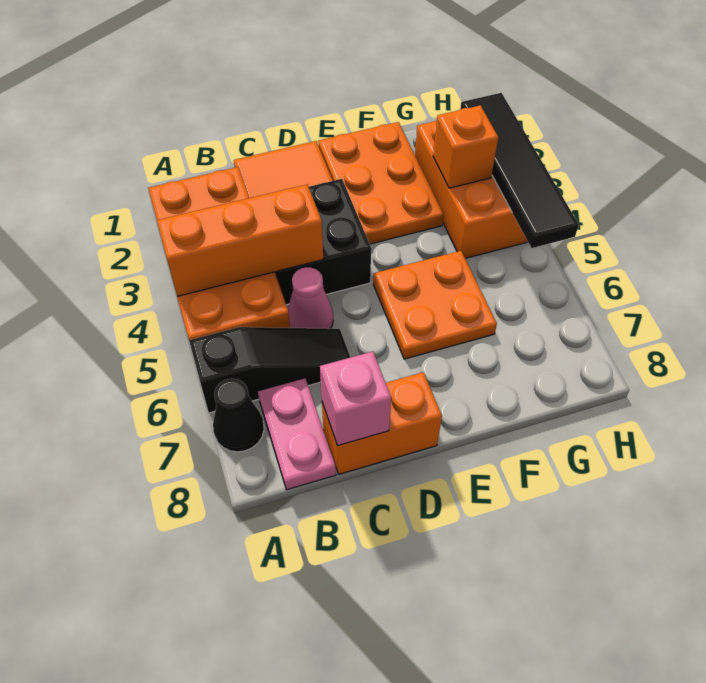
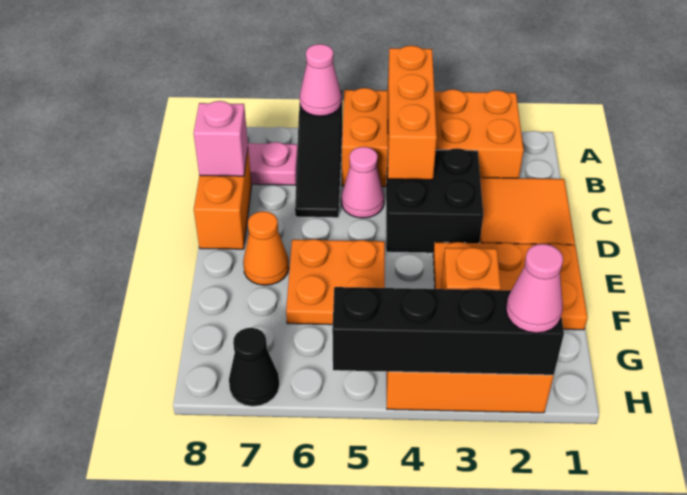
none -> pink cone A6 level 2
black cone A7 level 1 -> black cone H7 level 1
none -> orange cone E7 level 1
black tile H2:H5 level 2 -> black brick H2:H5 level 2
none -> pink cone H2 level 3

